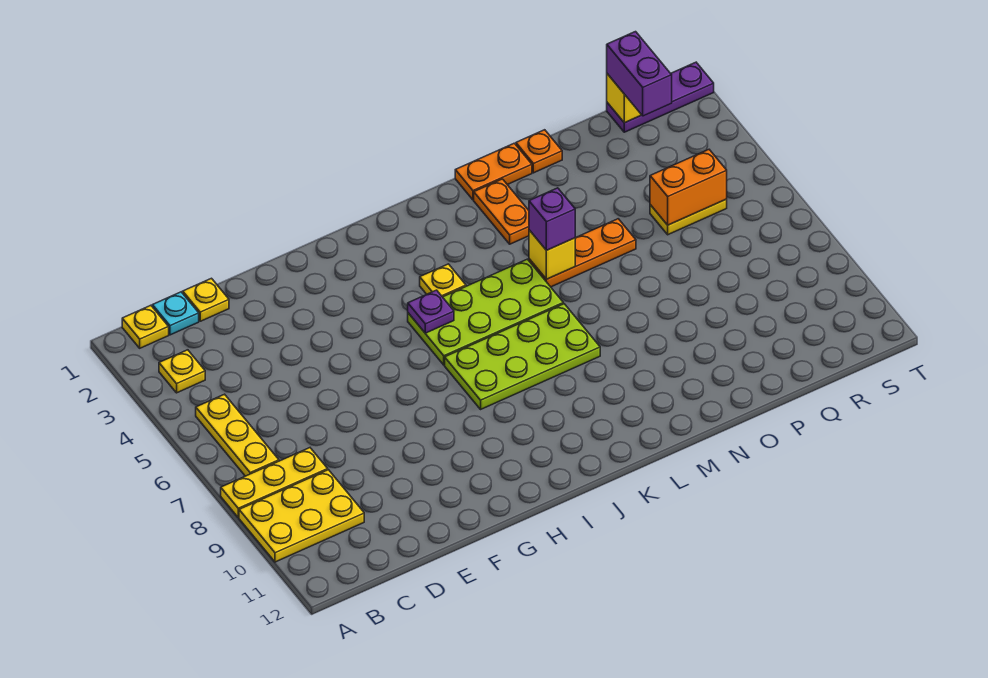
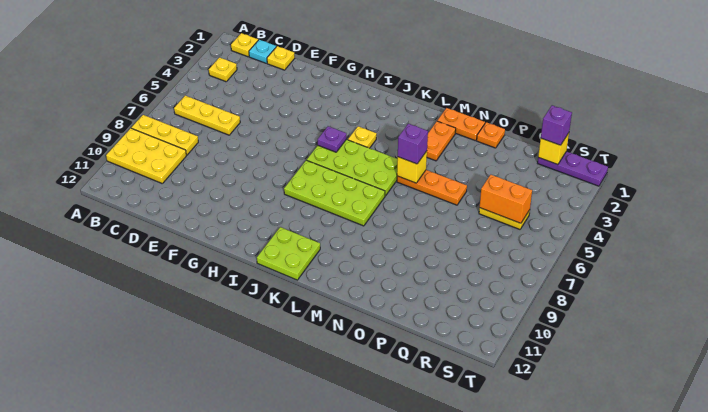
yellow plate B5:B7 level 1 -> yellow plate B6:D6 level 1
none -> lime plate J11:K12 level 1
purple brick R1:R2 level 3 -> purple brick R1 level 3

